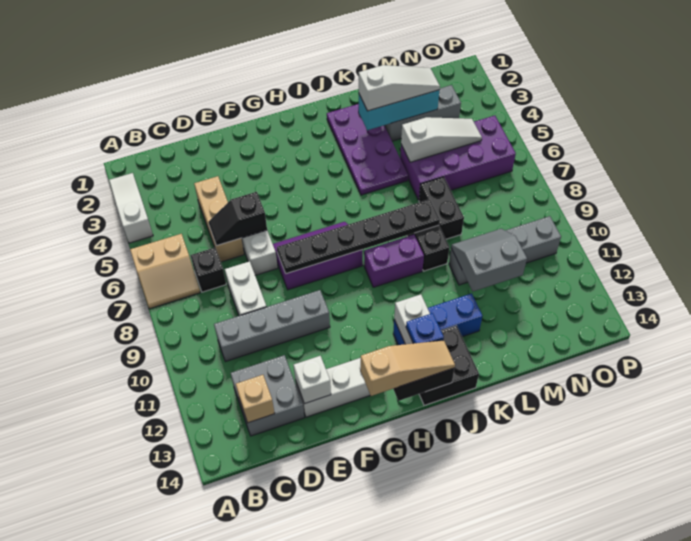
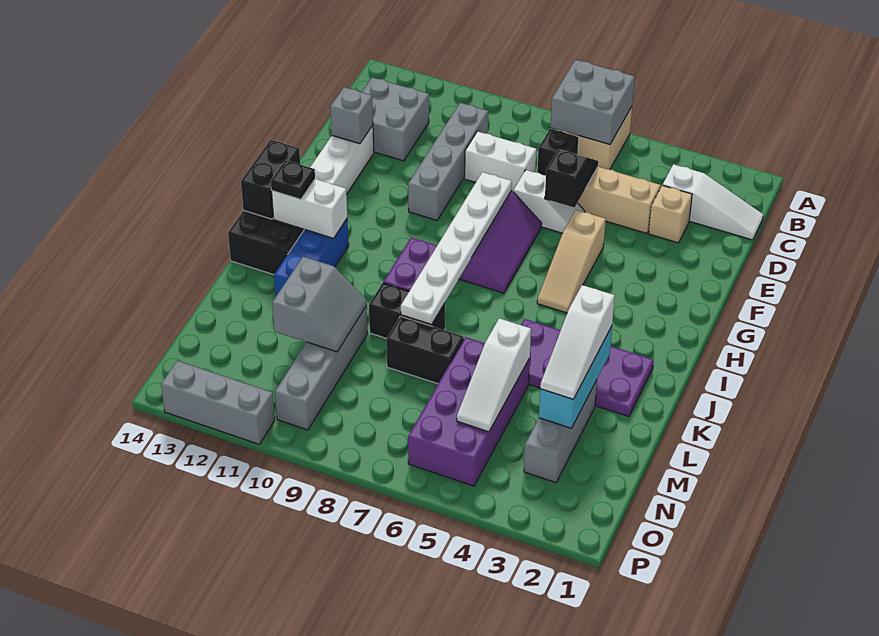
white slope A2:A4 level 1 top 4 -> white slope C1:C3 level 1 top 3
none -> grey brick A6:B7 level 2
tan brick C13 level 2 -> tan brick D3 level 1
white brick E13 level 2 -> grey brick E13 level 2
black plate F8:K8 level 2 -> white plate F8:K8 level 2
tan slope G14:I14 level 3 top G -> tan slope F5:H5 level 1 top F
blue plate I13 level 3 -> black plate I13 level 3
none -> grey brick P11:P13 level 1

